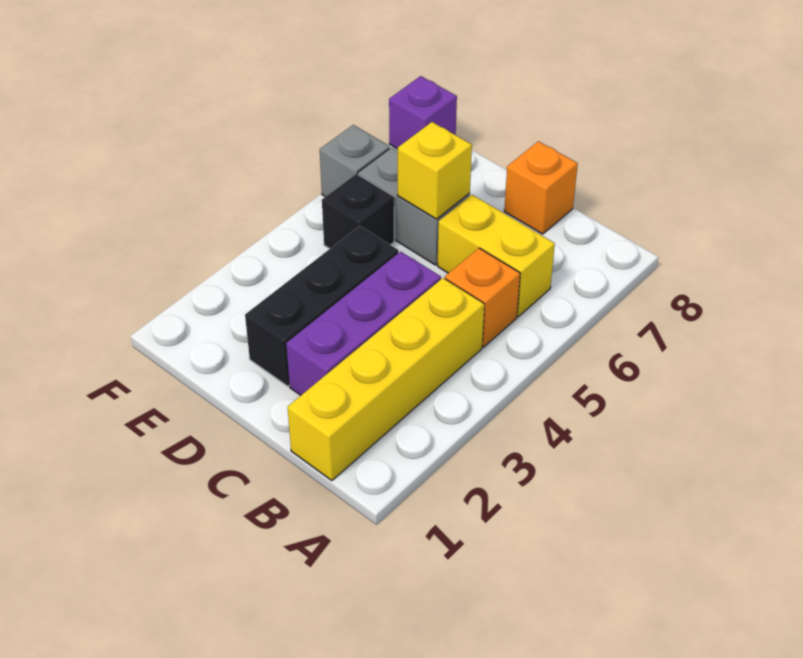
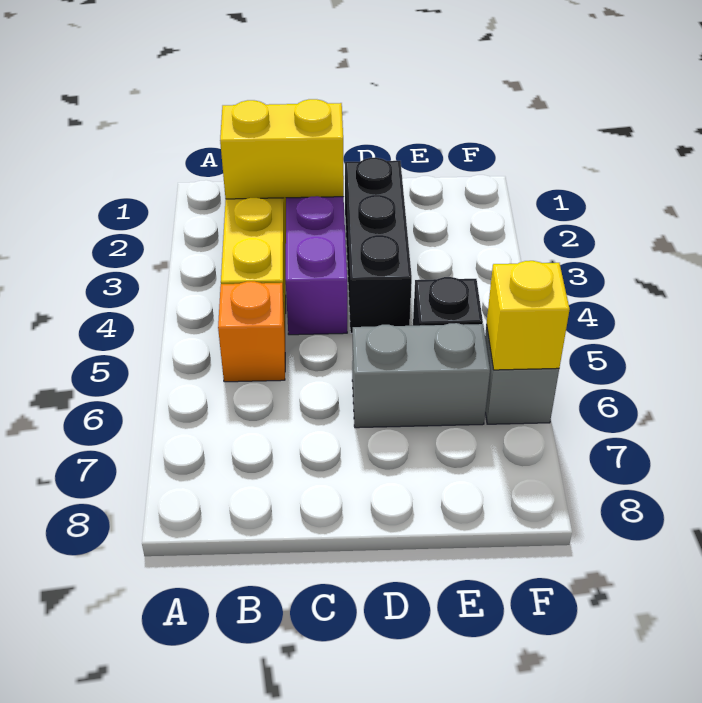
yellow brick B6:C6 level 1 -> yellow brick B2:C2 level 2
orange brick C8 level 1 -> none
yellow brick D6 level 2 -> yellow brick F6 level 2
purple brick F8 level 1 -> none

